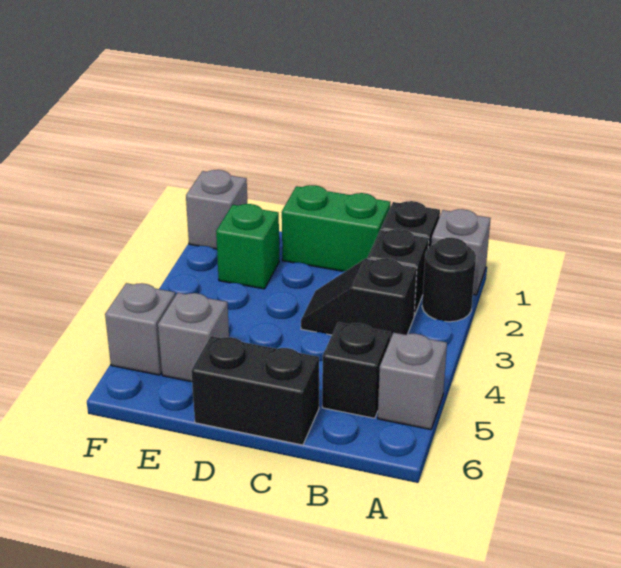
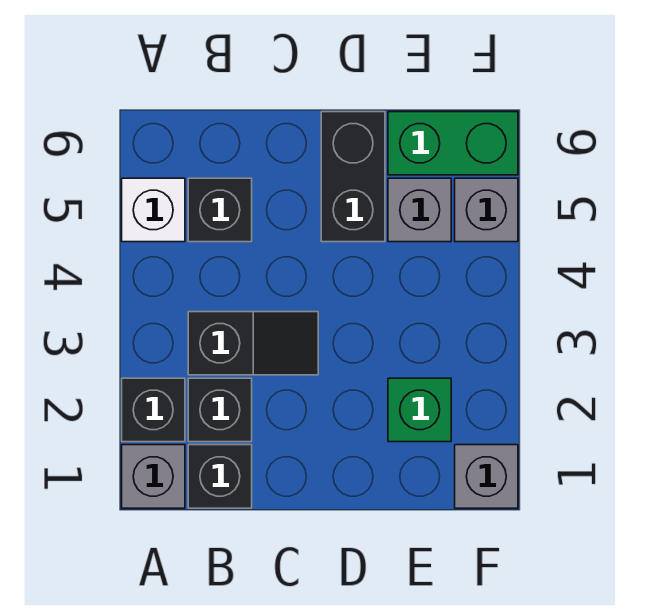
black round brick A2 level 1 -> black brick A2 level 1
grey brick A5 level 1 -> white brick A5 level 1
green brick C1:D1 level 1 -> green brick E6:F6 level 1
black brick C6:D6 level 1 -> black brick D5:D6 level 1

